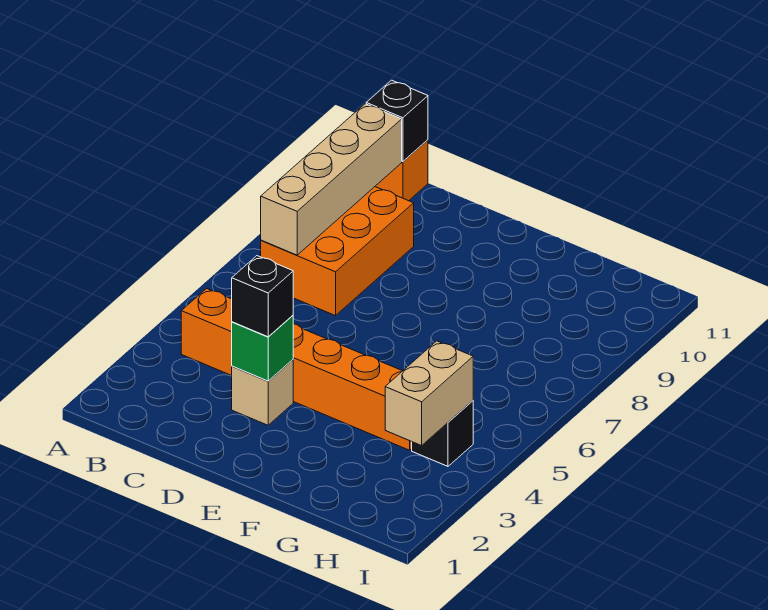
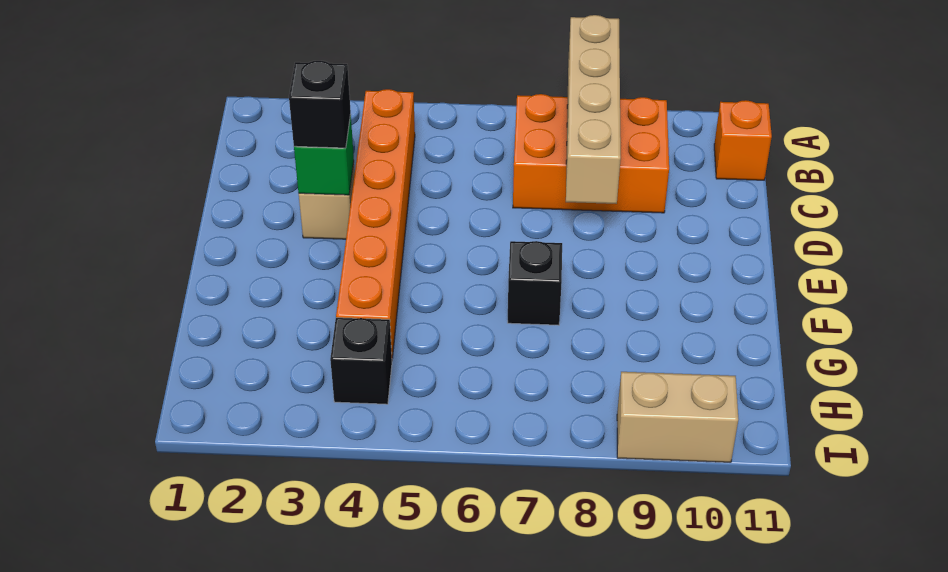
tan brick B7:B10 level 2 -> tan brick A8:D8 level 2
black brick B11 level 2 -> black brick F7 level 1
tan brick H3:H4 level 2 -> tan brick I9:I10 level 1

